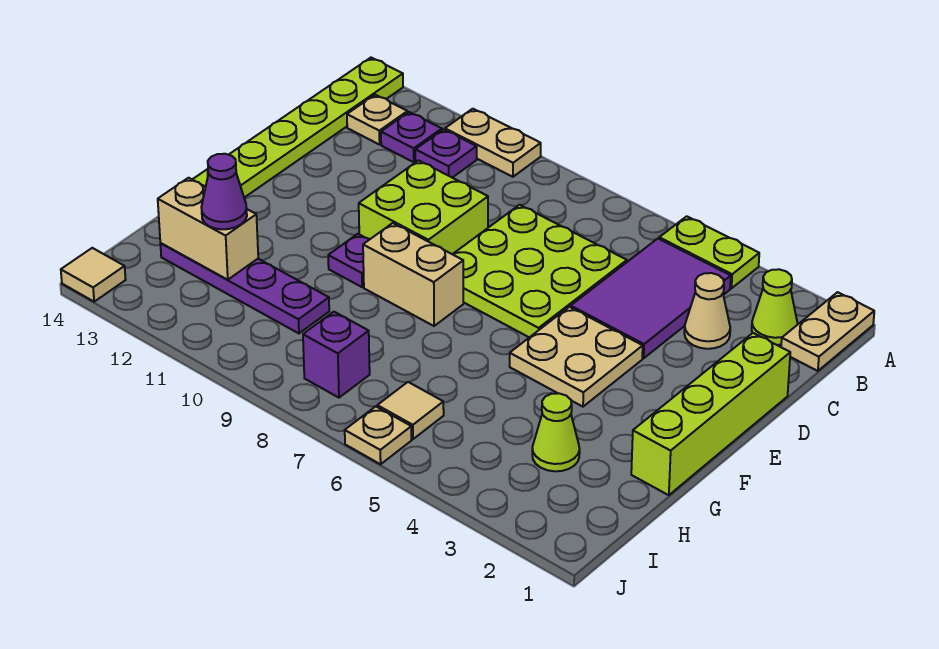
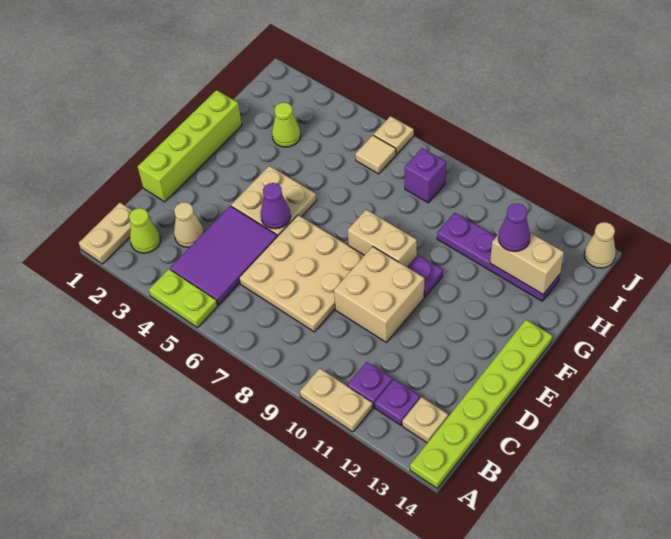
lime plate C6:E8 level 1 -> tan plate C6:E8 level 1
lime brick D9:E10 level 1 -> tan brick D9:E10 level 1
none -> purple cone E5 level 2
tan tile J14 level 1 -> tan cone J14 level 1

